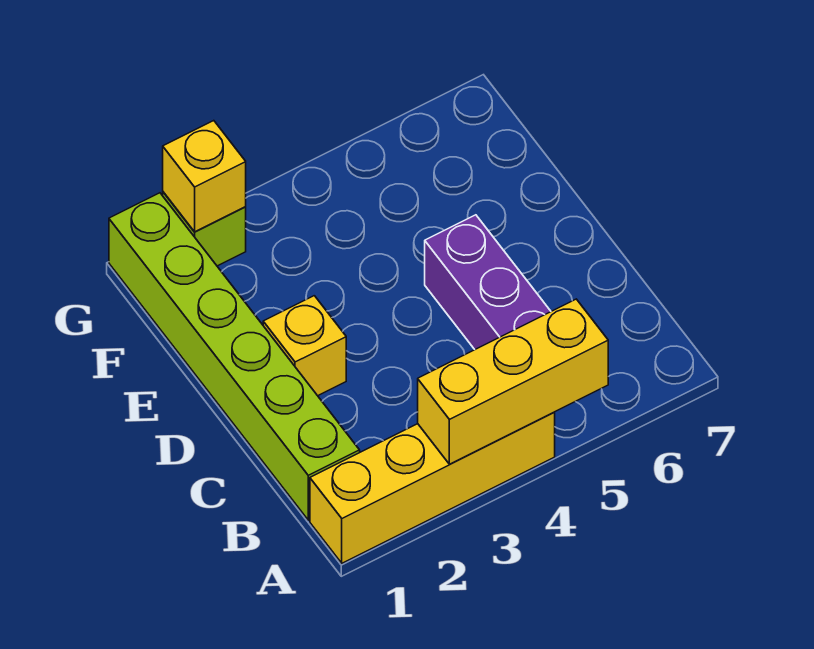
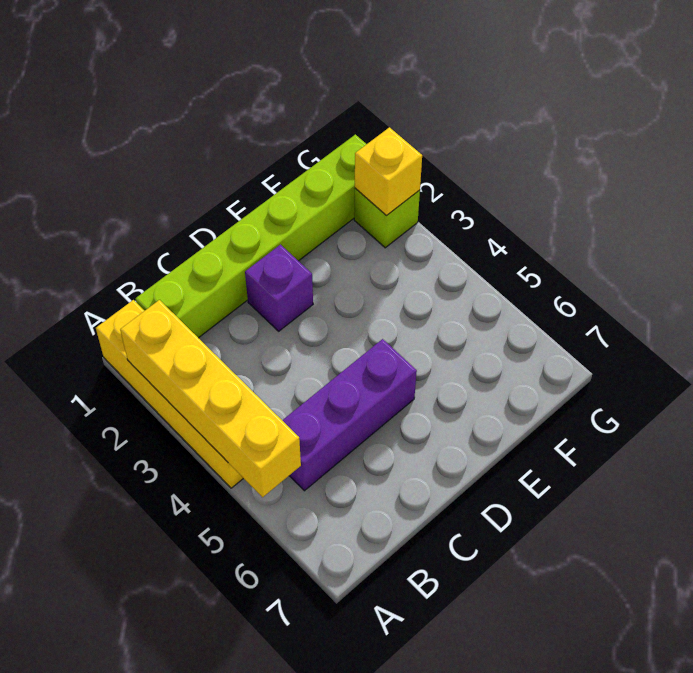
yellow brick A3:A5 level 2 -> yellow brick A2:A5 level 2
yellow brick D2 level 1 -> purple brick D2 level 1

